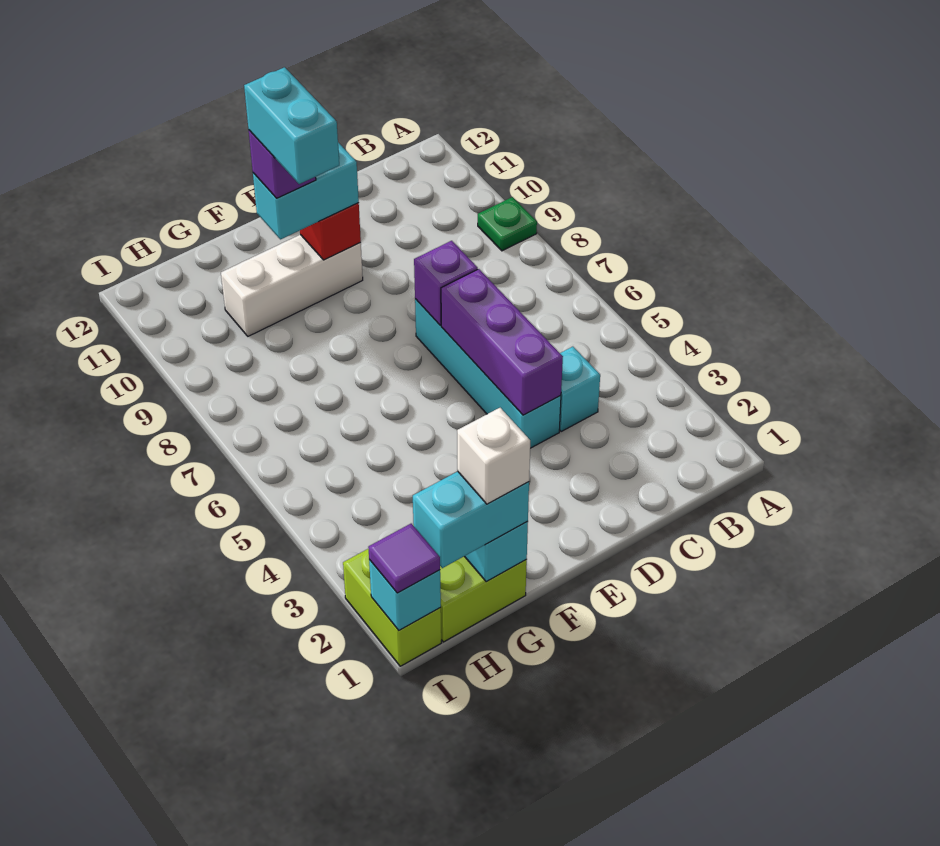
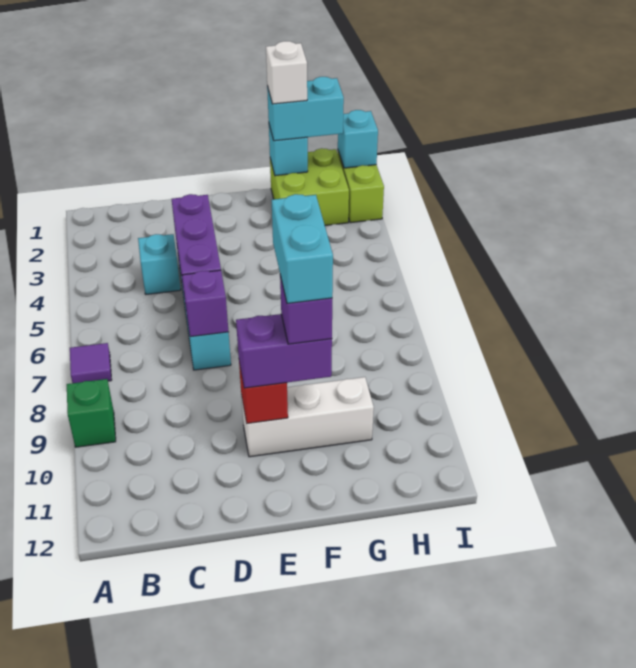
green plate A9 level 1 -> green brick A9 level 1
cyan brick E10:F10 level 3 -> purple brick E10:F10 level 3
purple tile I1 level 3 -> purple tile A7 level 1

